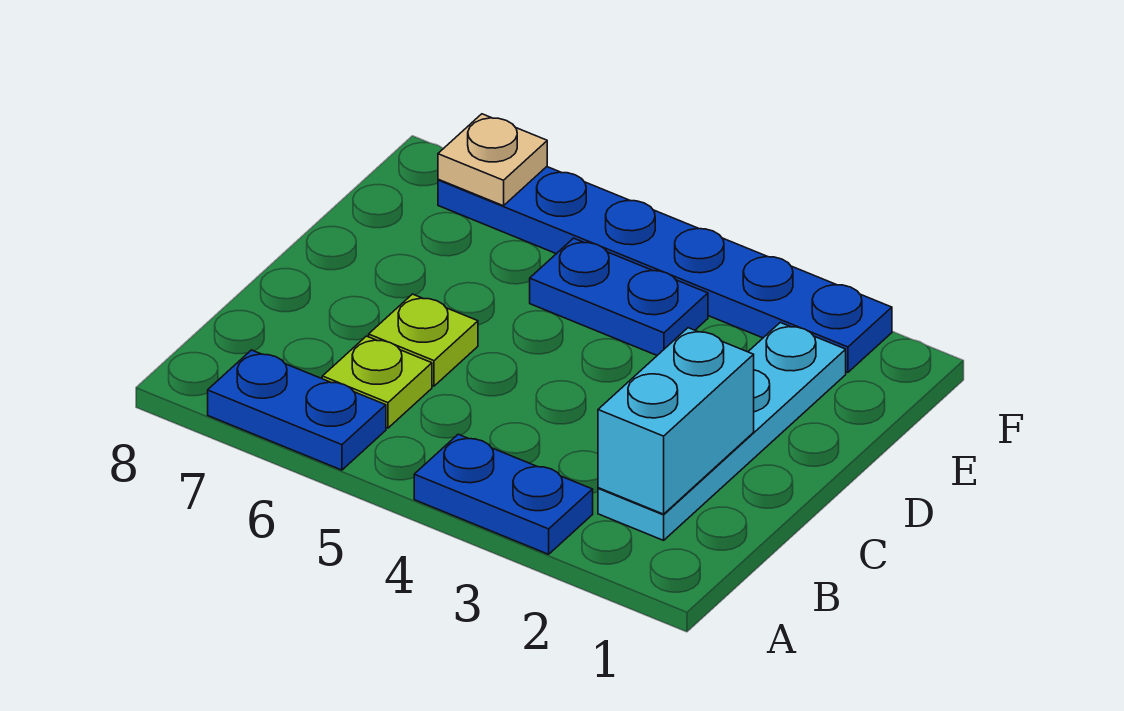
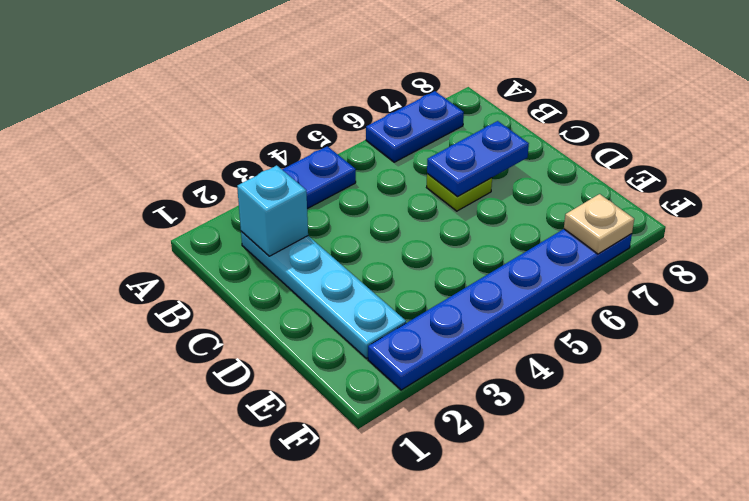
cyan brick B2:C2 level 2 -> cyan brick B2 level 2
lime plate B6 level 1 -> none
blue plate E4:E5 level 1 -> blue plate C6:C7 level 2

